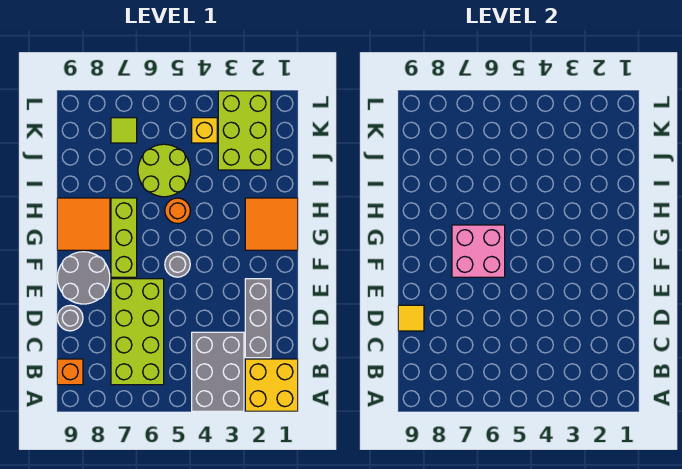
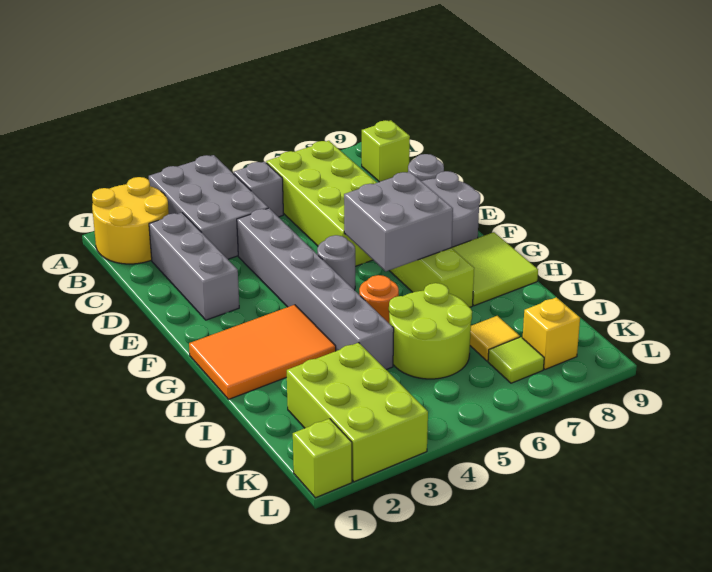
yellow brick A1:B2 level 1 -> yellow round brick A1:B2 level 1
none -> grey brick B5 level 1
orange brick B9 level 1 -> lime brick B9 level 1
none -> grey brick D4:I4 level 1
yellow tile D9 level 2 -> yellow tile J7 level 1
pink brick F6:G7 level 2 -> grey brick F6:G7 level 2
orange tile G1:H2 level 1 -> orange tile G1:H3 level 1
orange tile G8:H9 level 1 -> lime tile G8:H9 level 1
yellow brick K4 level 1 -> yellow brick K8 level 1
none -> lime brick L1 level 1

